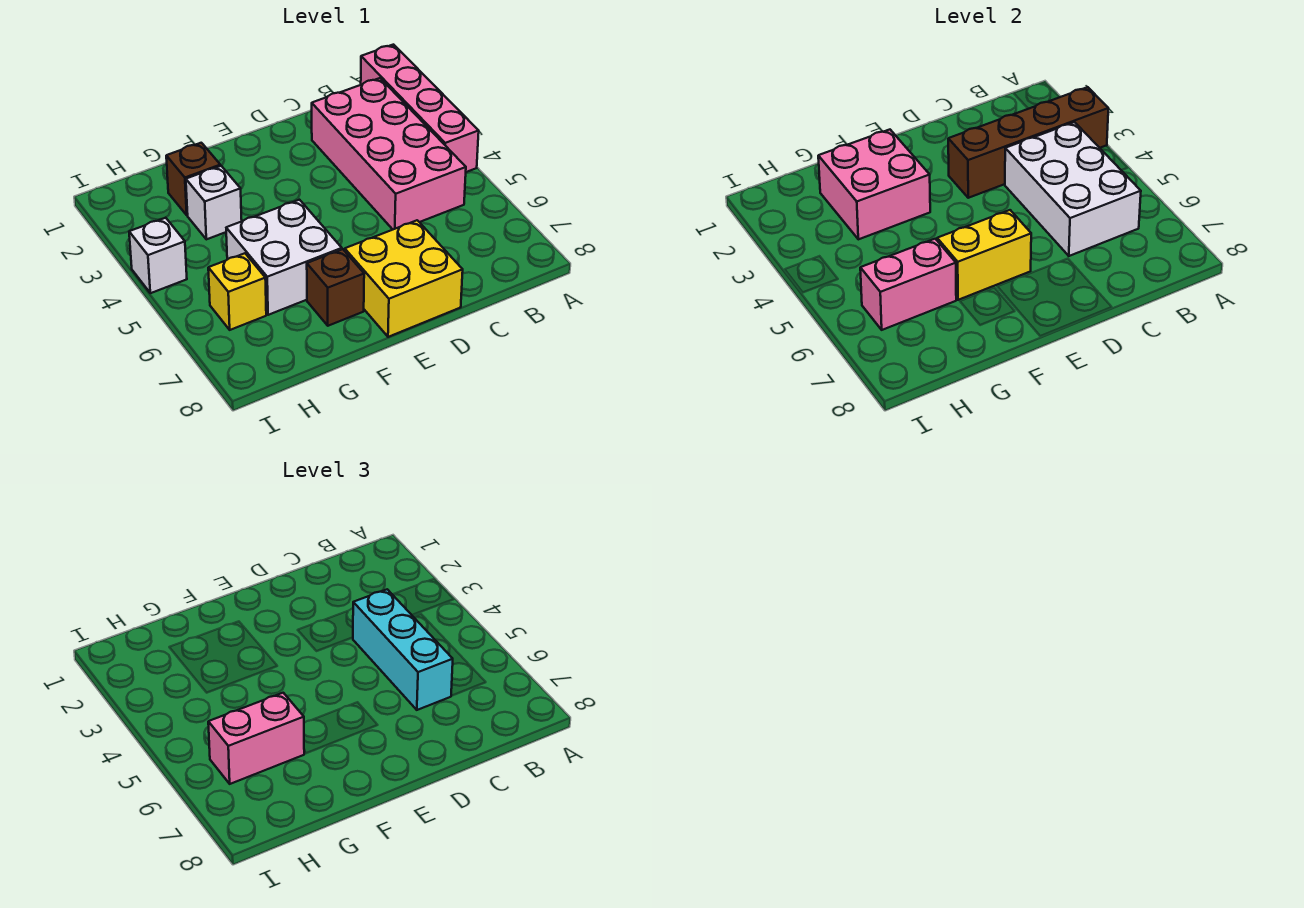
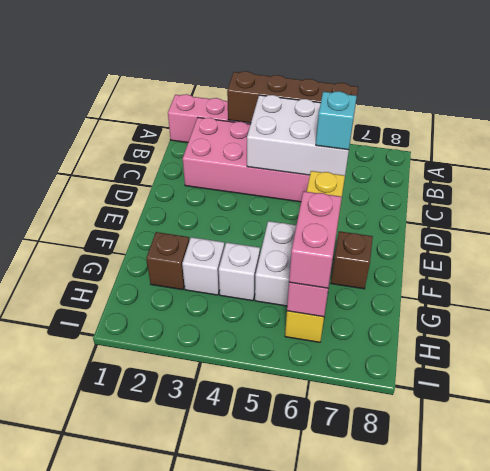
brown brick A3:D3 level 2 -> brown brick A3:A6 level 2
cyan brick C4:C6 level 3 -> cyan brick C6 level 3
yellow brick D7:E8 level 1 -> none
pink brick F2:G3 level 2 -> none
white brick I4 level 1 -> white brick G4 level 1

